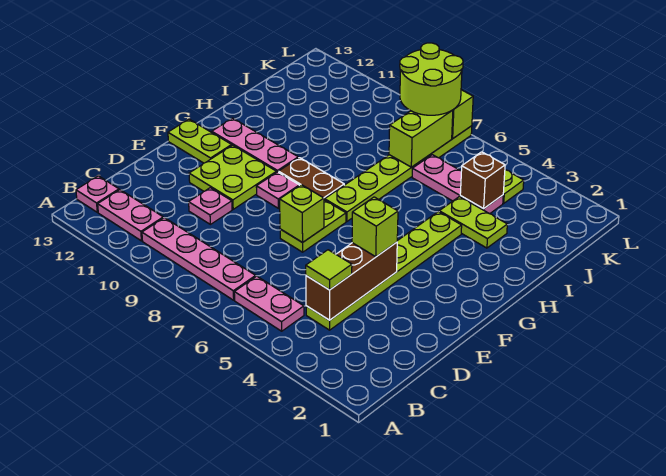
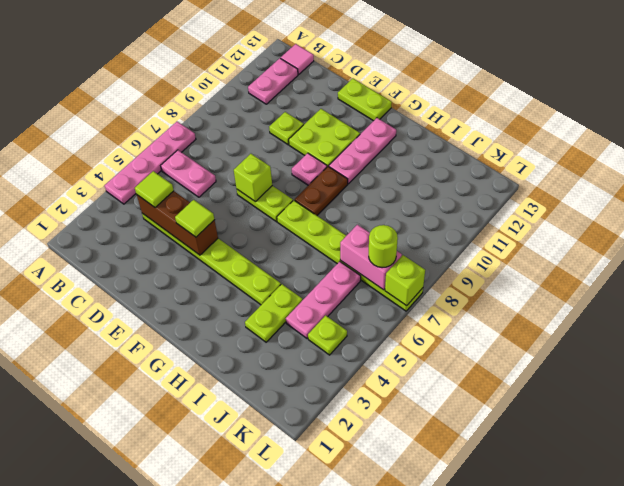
pink plate B5:B6 level 1 -> pink plate B6:C6 level 1
pink plate B7:B10 level 1 -> pink plate A4:A7 level 1
pink plate B13 level 1 -> pink tile B13 level 1
pink plate D10 level 1 -> lime plate D10 level 1
lime brick E4 level 3 -> lime tile E4 level 3
lime plate F12:F13 level 1 -> lime plate E13:F13 level 1
brown brick J4 level 2 -> none
lime brick J7:K7 level 2 -> pink brick J7:K7 level 2
lime round brick K7:L8 level 3 -> lime round brick K7 level 3

